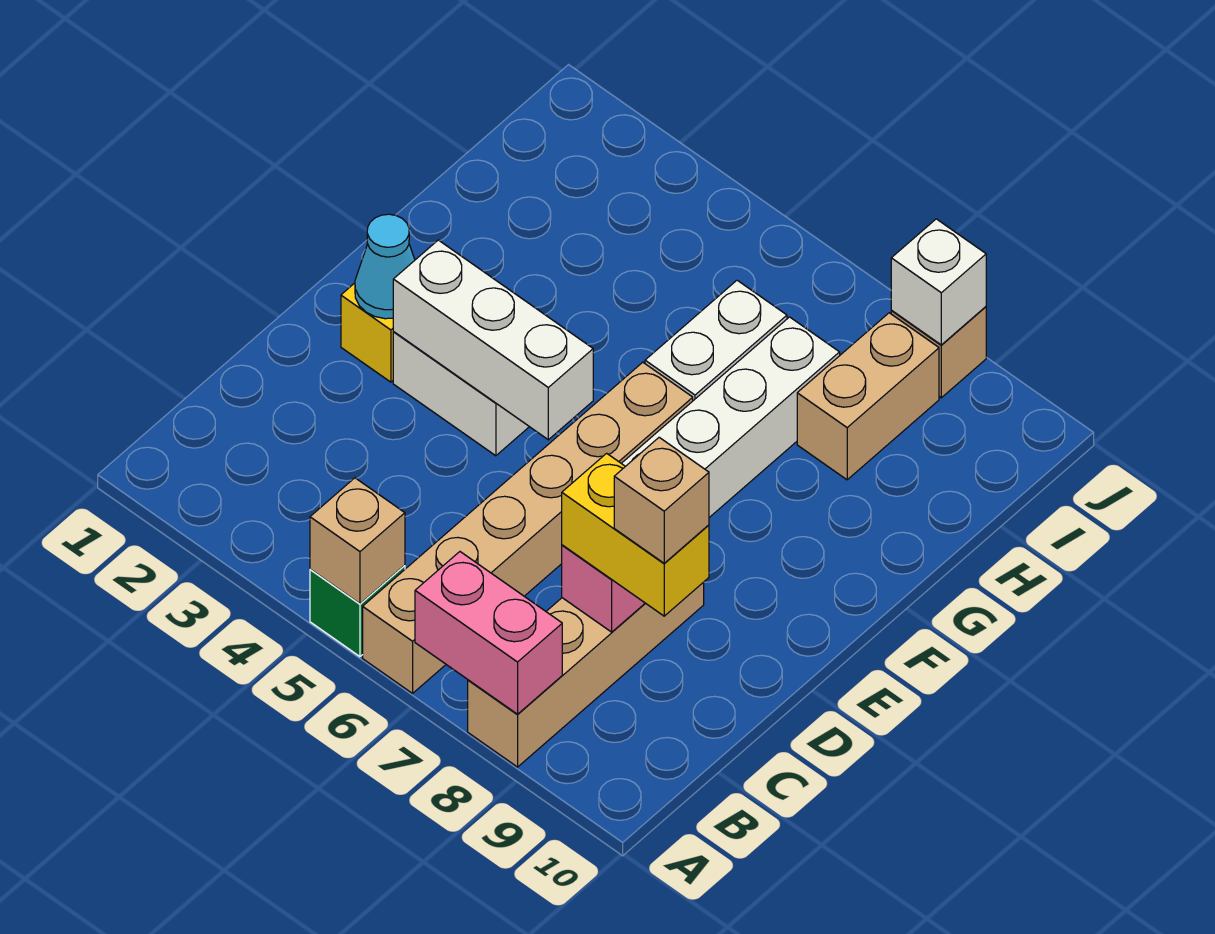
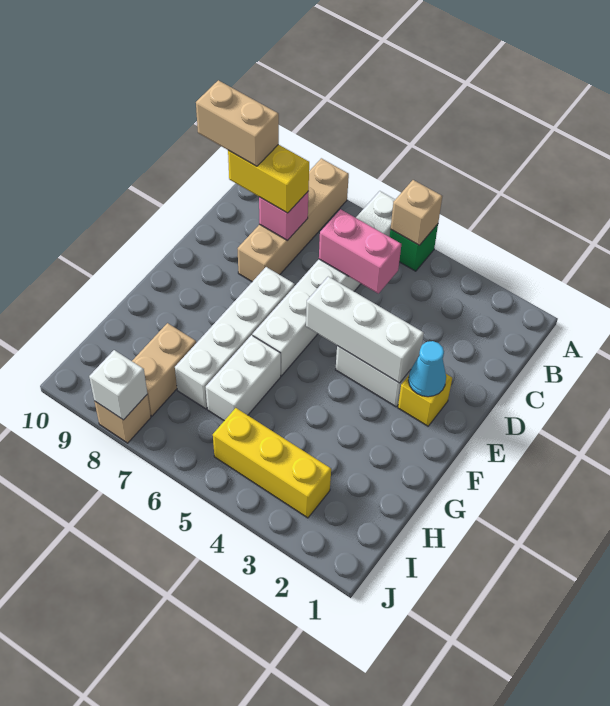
tan brick A6:F6 level 1 -> white brick A6:F6 level 1
pink brick A7:A8 level 2 -> pink brick C5:C6 level 2
tan brick C9 level 4 -> tan brick C9:C10 level 4
none -> yellow brick I3:I5 level 1

